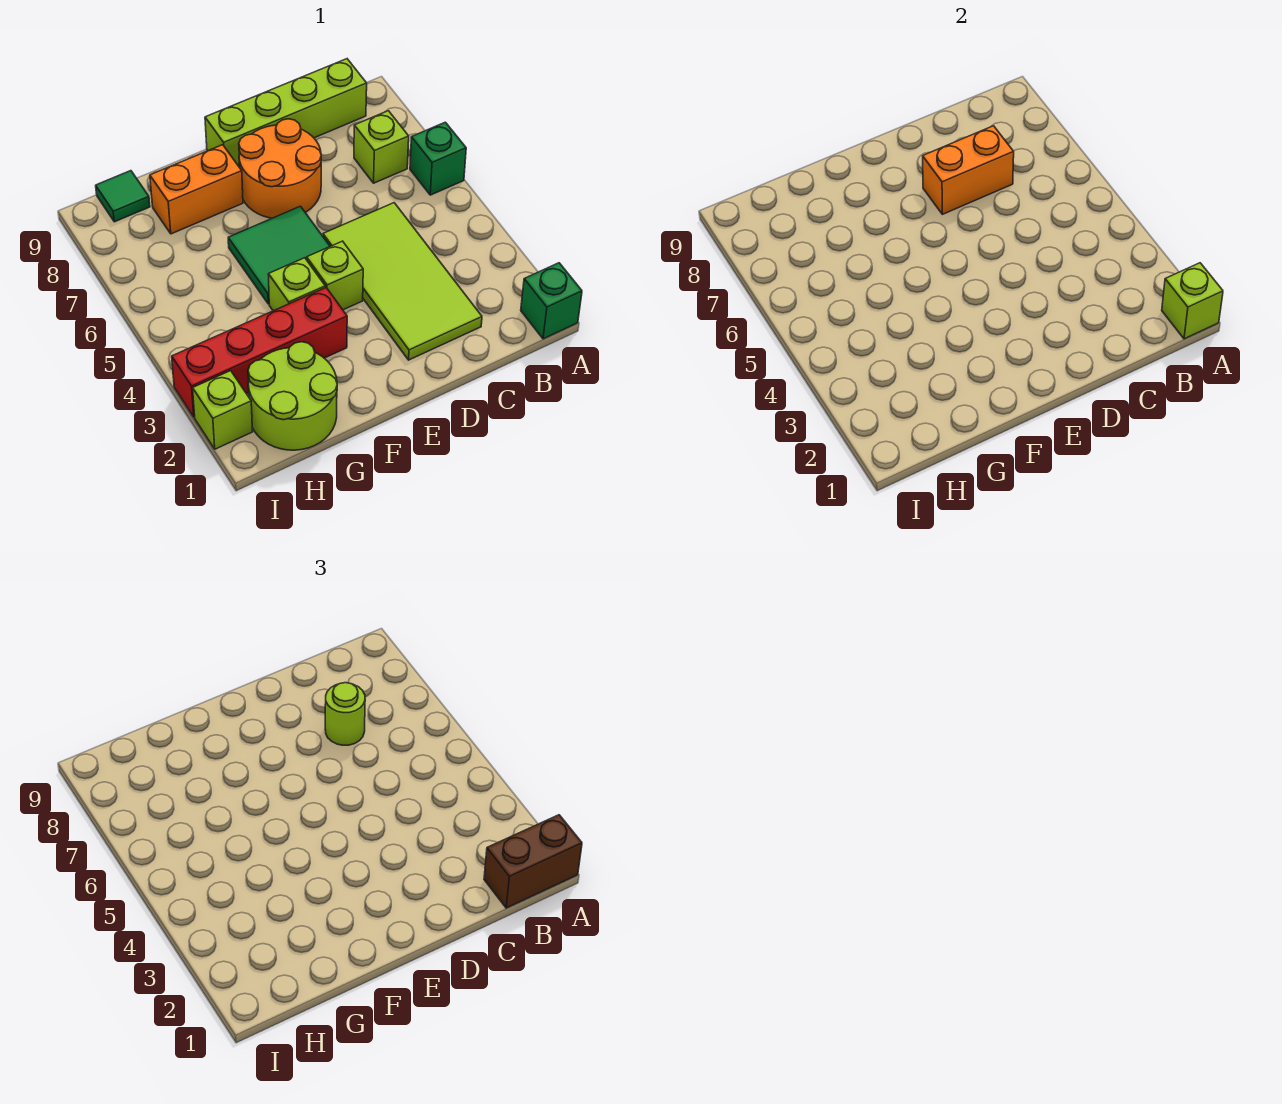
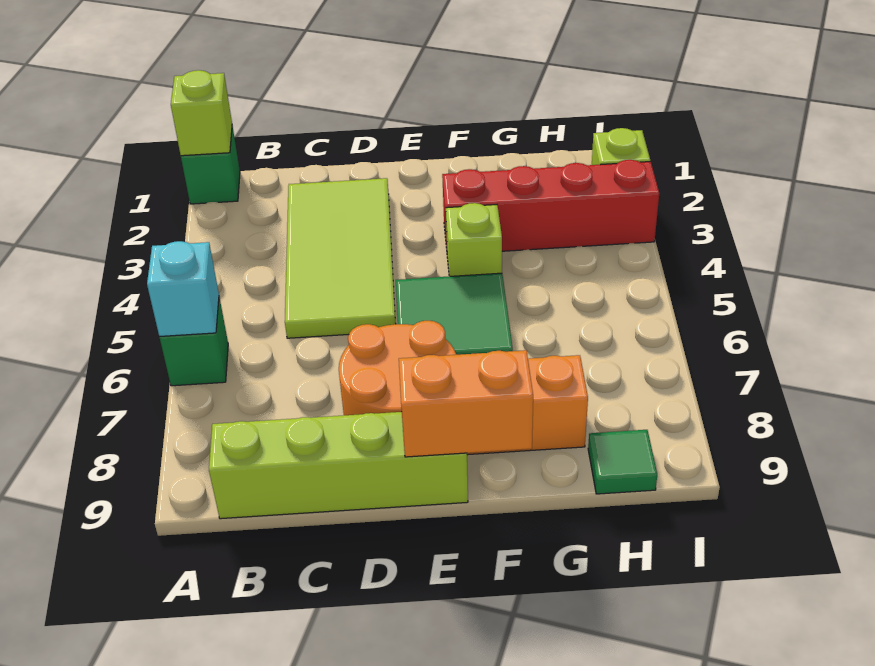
brown brick A1:B1 level 3 -> none
none -> cyan brick A6 level 2
lime brick B7 level 1 -> none
orange brick C7:D7 level 2 -> orange brick E9:F9 level 2
lime round brick C7 level 3 -> none
lime brick E4 level 1 -> none
lime round brick G1:H2 level 1 -> none

